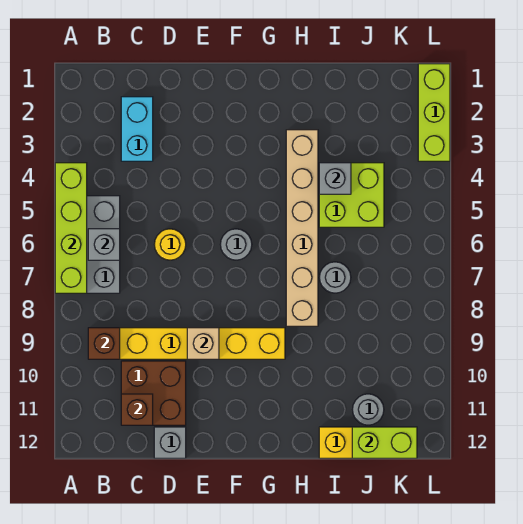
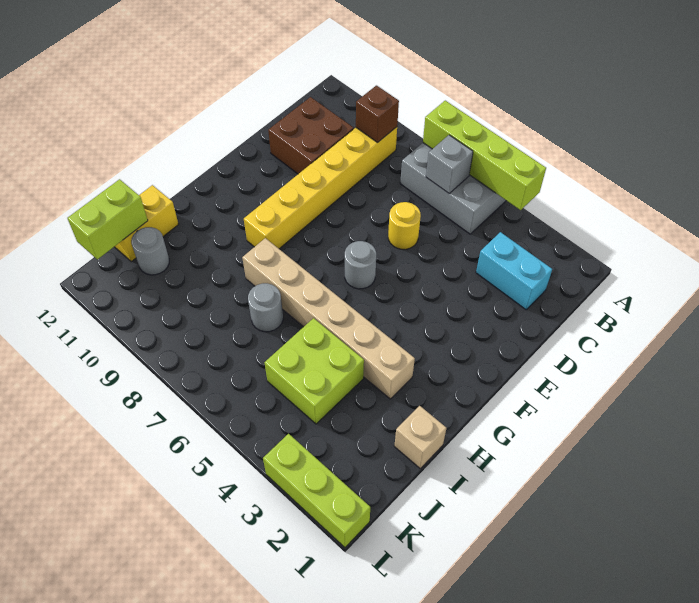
brown brick C11 level 2 -> none
grey brick D12 level 1 -> none
tan brick E9 level 2 -> tan brick I1 level 1
grey brick I4 level 2 -> none

